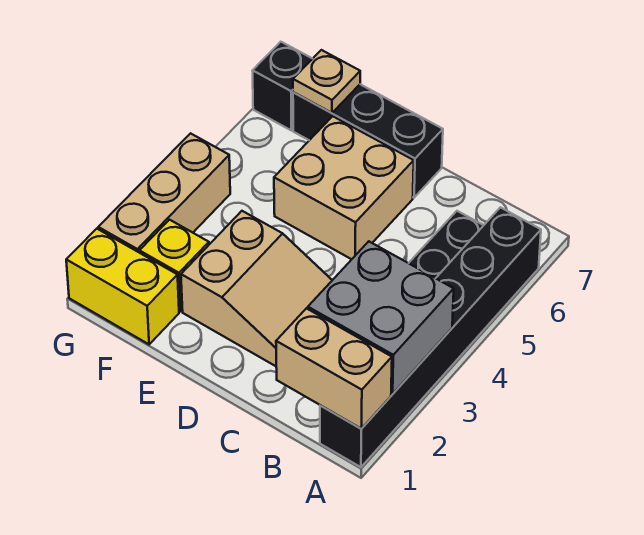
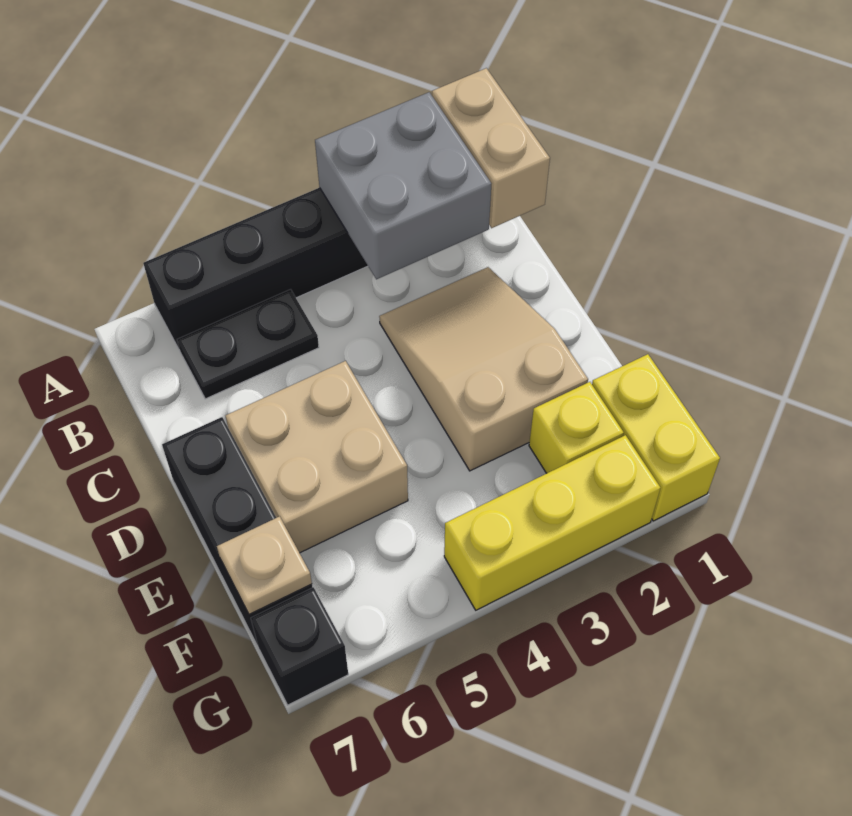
tan brick G2:G4 level 1 -> yellow brick G2:G4 level 1

